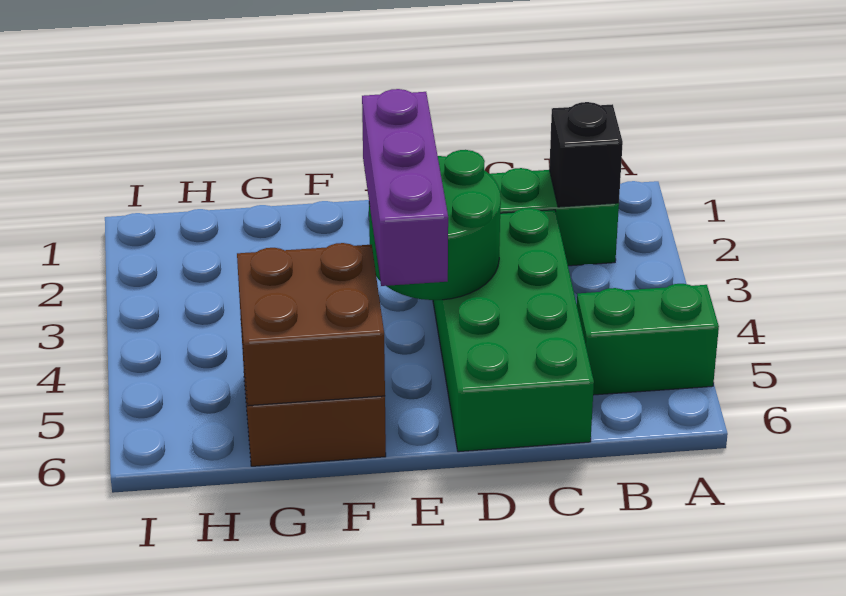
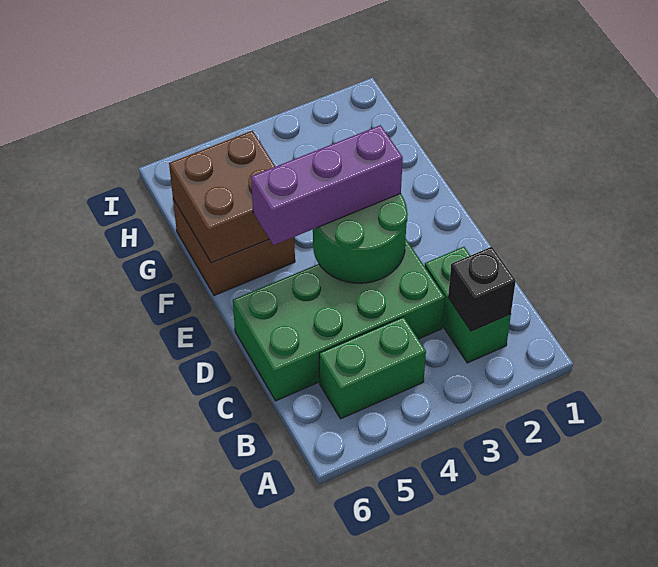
green brick A5:B5 level 1 -> green brick B4:B5 level 1

